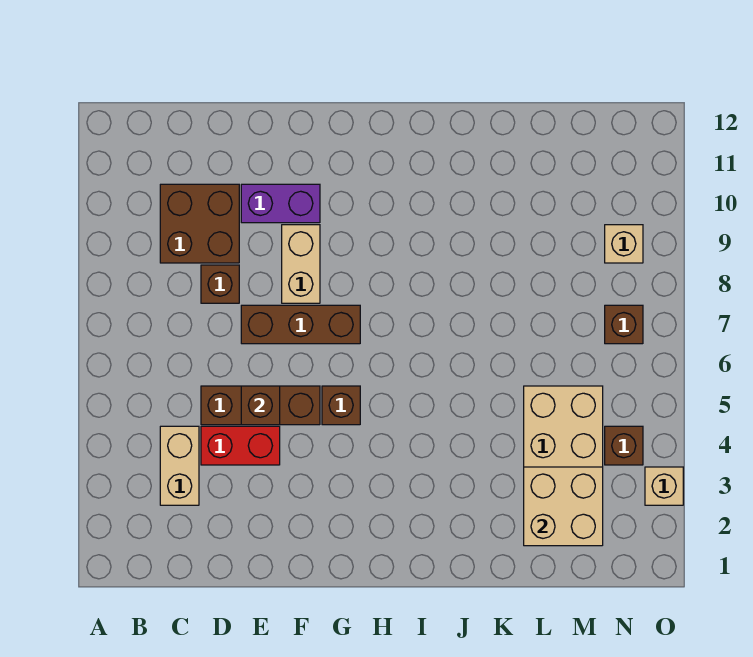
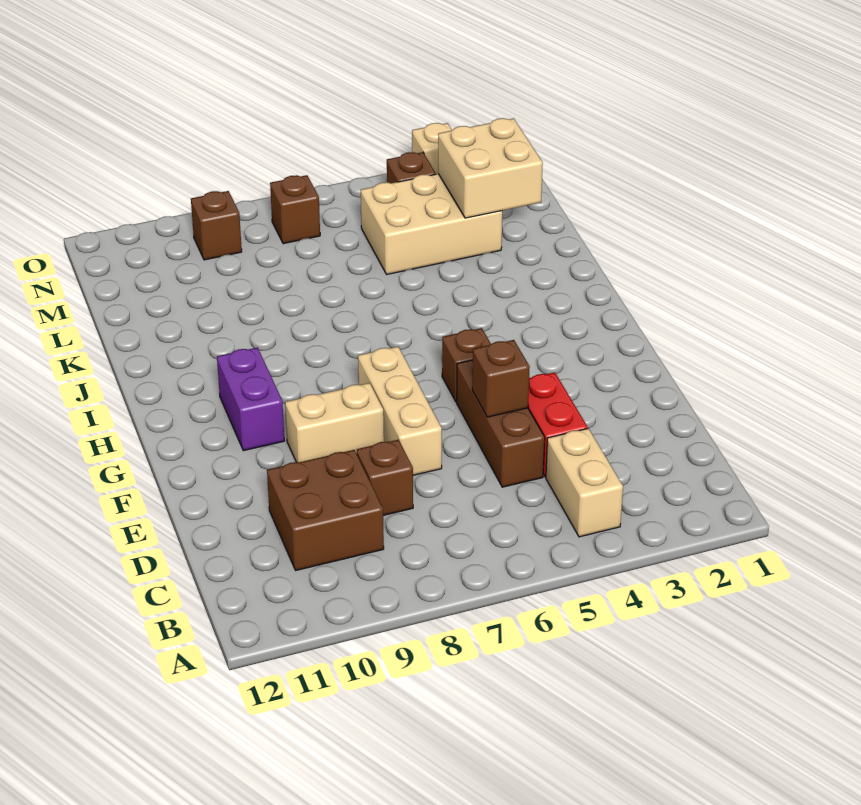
tan brick C3:C4 level 1 -> tan brick B4:C4 level 1
brown brick E7:G7 level 1 -> tan brick E7:G7 level 1
purple brick E10:F10 level 1 -> purple brick G10:H10 level 1
tan brick N9 level 1 -> brown brick N9 level 1

